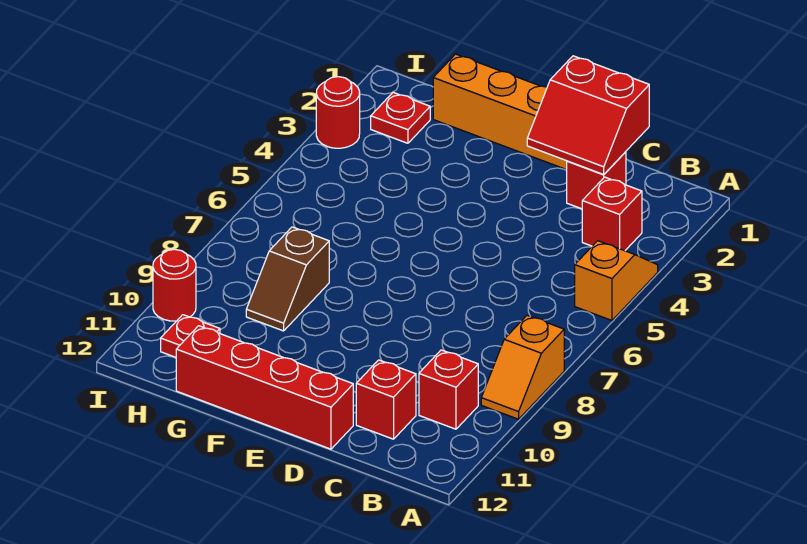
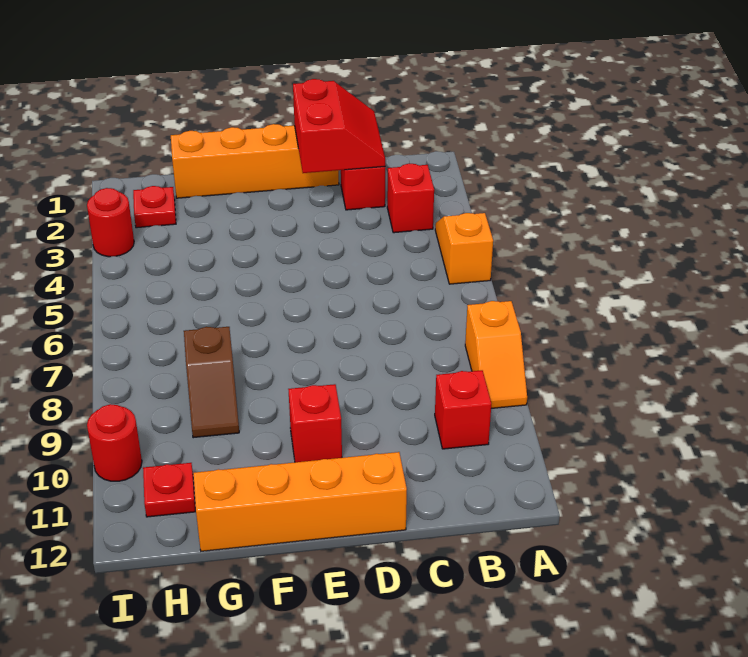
red slope C1:D2 level 2 top 1 -> red slope C1:D2 level 2 top D
red brick C11 level 1 -> red brick E10 level 1
red brick D12:G12 level 1 -> orange brick D12:G12 level 1

